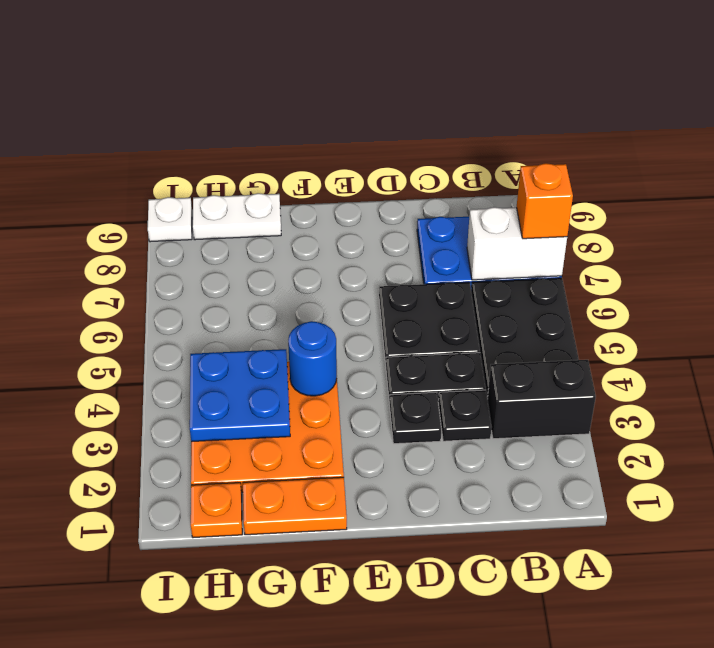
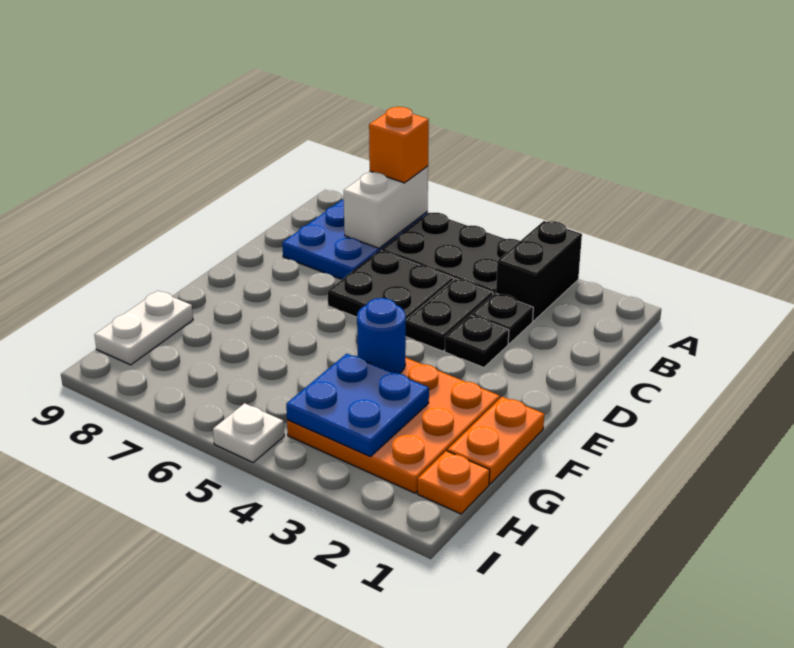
white plate I9 level 1 -> white plate I5 level 1

